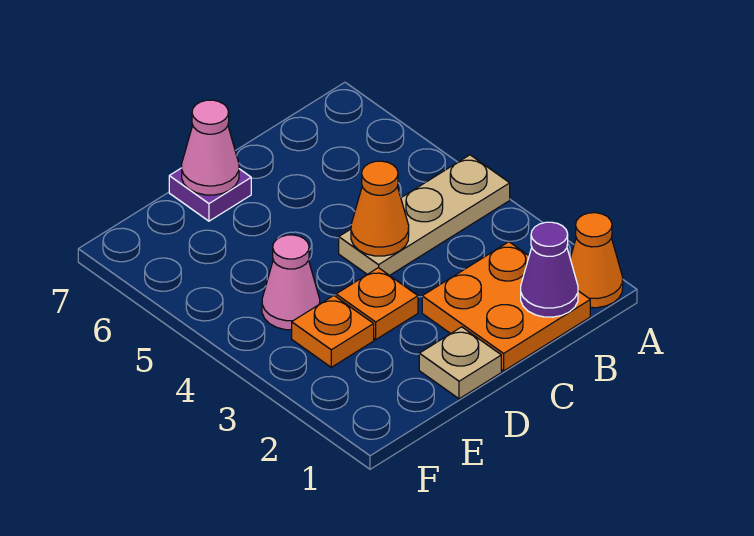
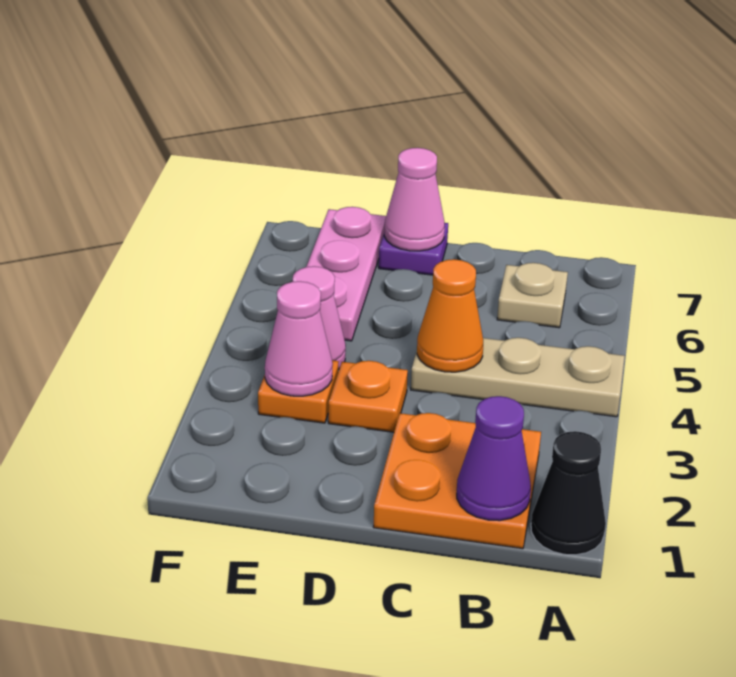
orange cone A1 level 1 -> black cone A1 level 1
tan plate D1 level 1 -> tan plate B6 level 1
none -> pink cone E3 level 2
none -> pink plate E5:E7 level 1

